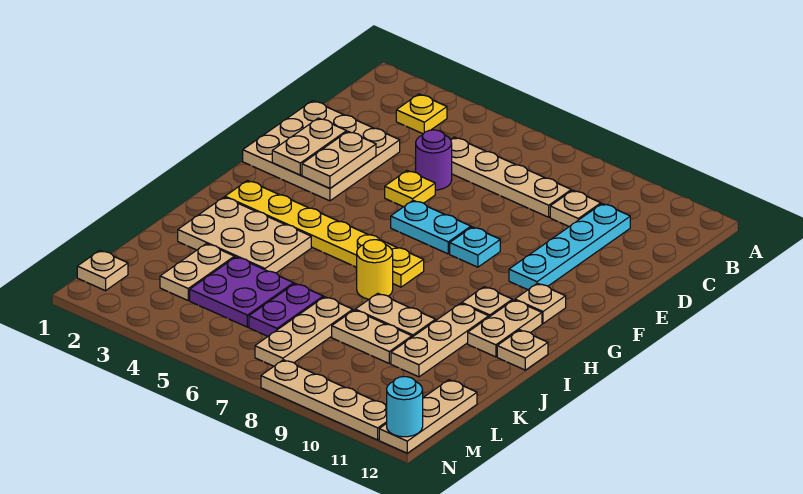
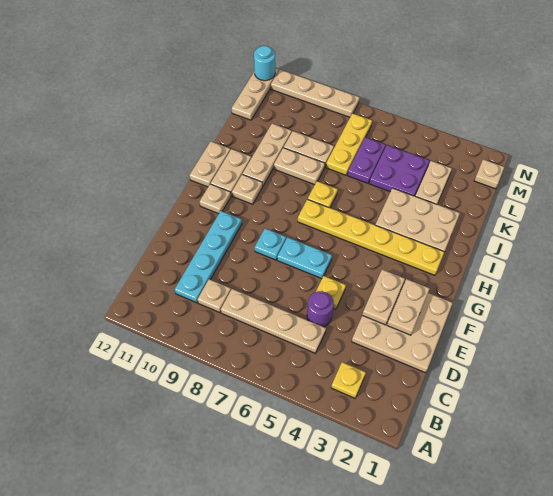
yellow round brick I7 level 1 -> yellow plate I7 level 1
tan plate I12 level 1 -> tan plate H12:I12 level 1
tan plate K7:M7 level 1 -> yellow plate K7:M7 level 1

